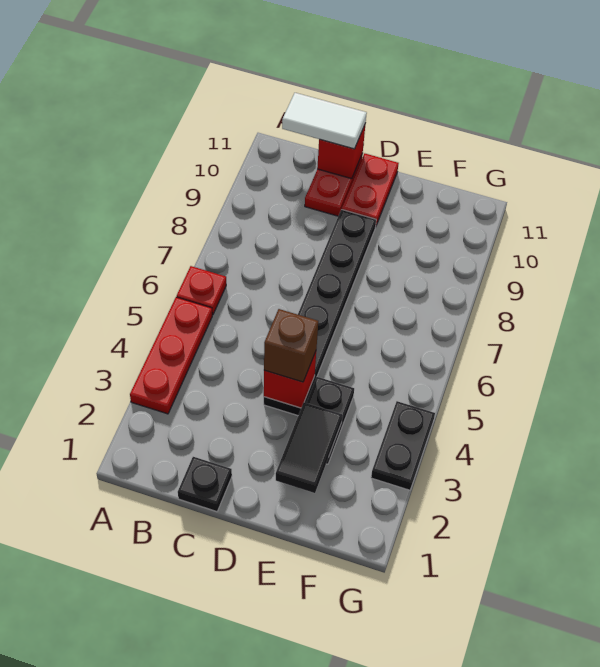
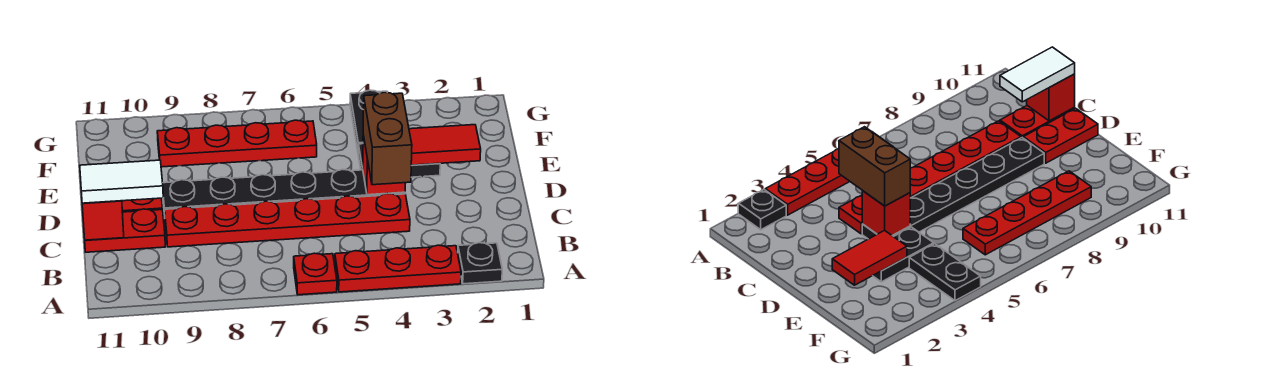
white tile B11:C11 level 3 -> white tile C10:C11 level 3
black plate C1 level 1 -> black plate A2 level 1
none -> red plate C4:C9 level 1
brown brick D4 level 3 -> brown brick C4:D4 level 3
black tile E2:E3 level 2 -> red tile E2:E3 level 2
none -> red plate F6:F9 level 1
black plate G3:G4 level 1 -> black plate F4:G4 level 1

